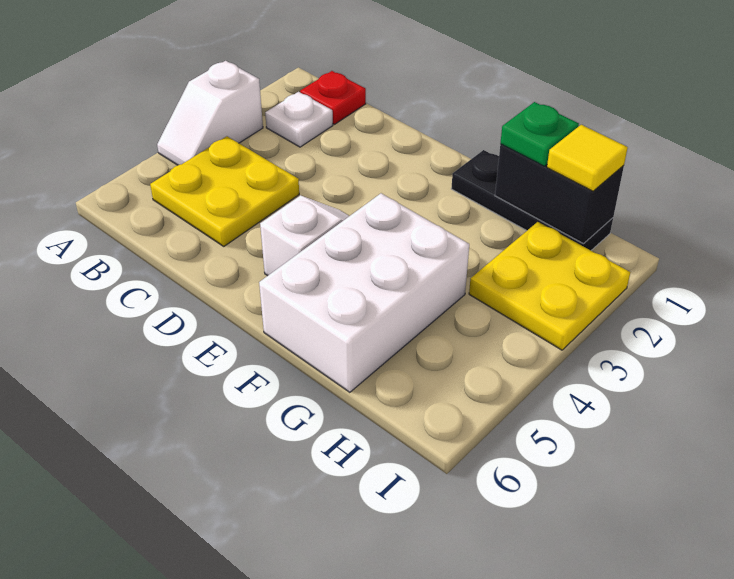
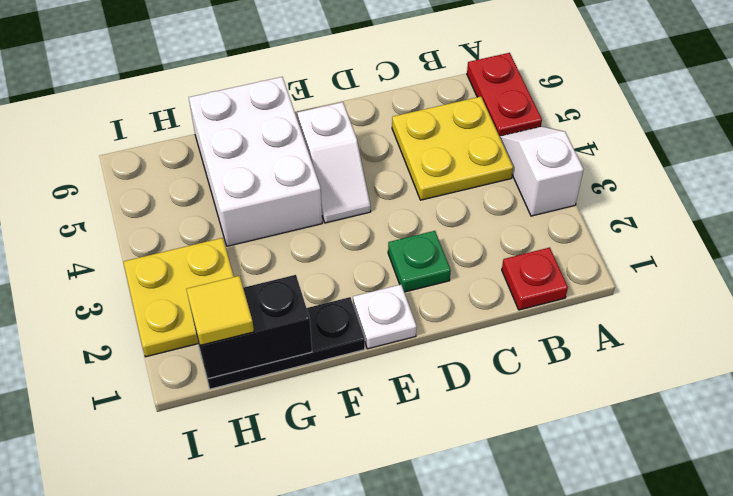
none -> red plate A5:A6 level 1
white plate B2 level 1 -> white plate E1 level 1
green plate G1 level 3 -> green plate D2 level 1

